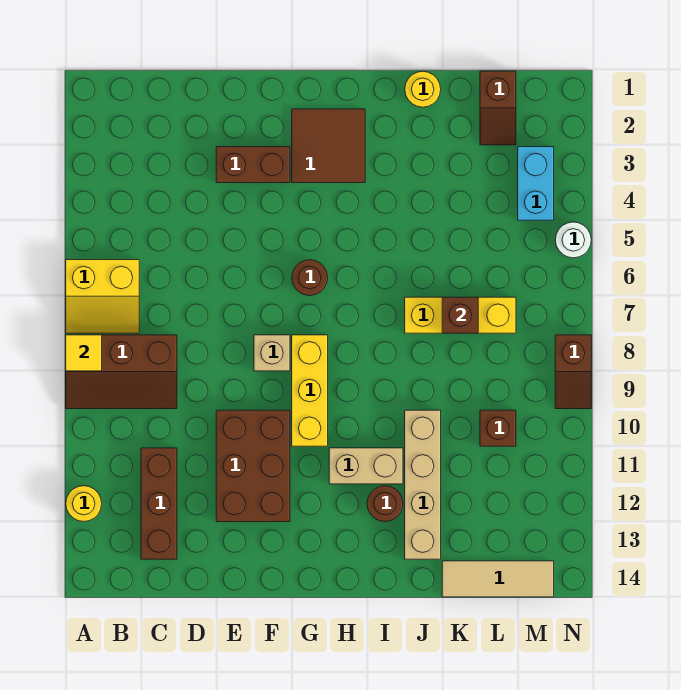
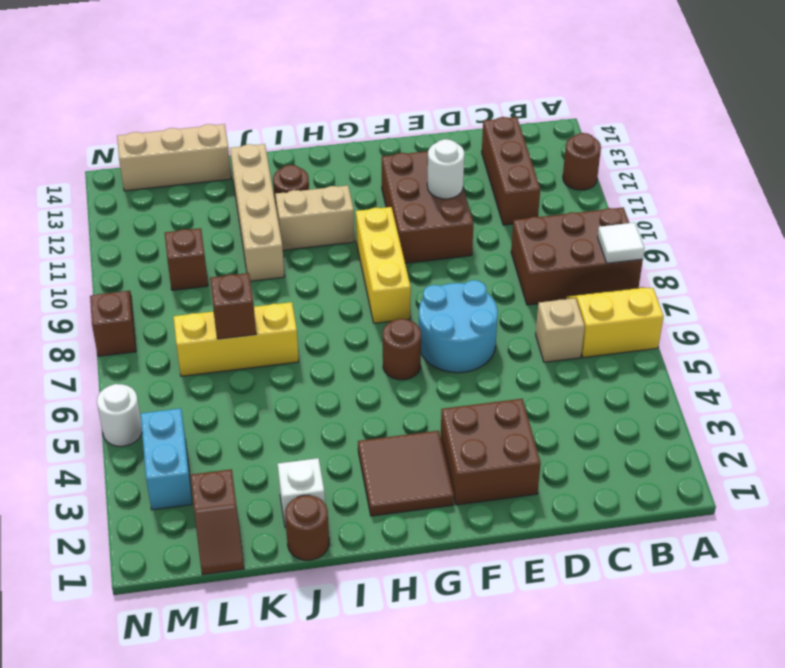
brown slope A8:C9 level 1 top 8 -> brown brick A8:C9 level 1
yellow tile A8 level 2 -> white tile A8 level 2
yellow round brick A12 level 1 -> brown round brick A12 level 1
brown brick E3:F3 level 1 -> brown brick E2:F3 level 1
none -> cyan round brick E6:F7 level 1
none -> white round brick E11 level 2
tan brick F8 level 1 -> tan brick C6 level 1
yellow round brick J1 level 1 -> brown round brick J1 level 1
none -> white brick J2 level 1
tan tile K14:M14 level 1 -> tan brick K14:M14 level 1
brown slope L1:L2 level 1 top 1 -> brown slope L1:L2 level 1 top 2

